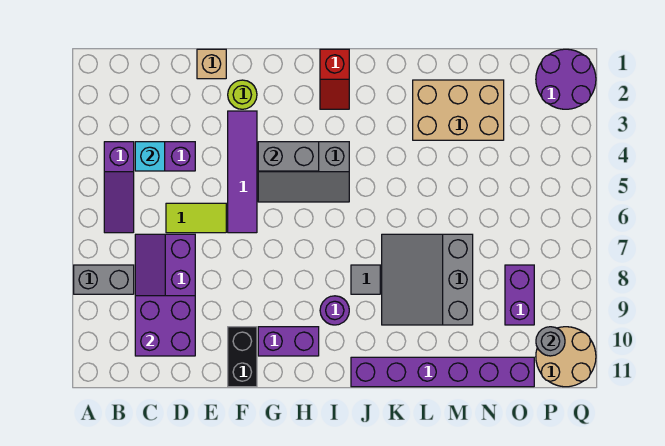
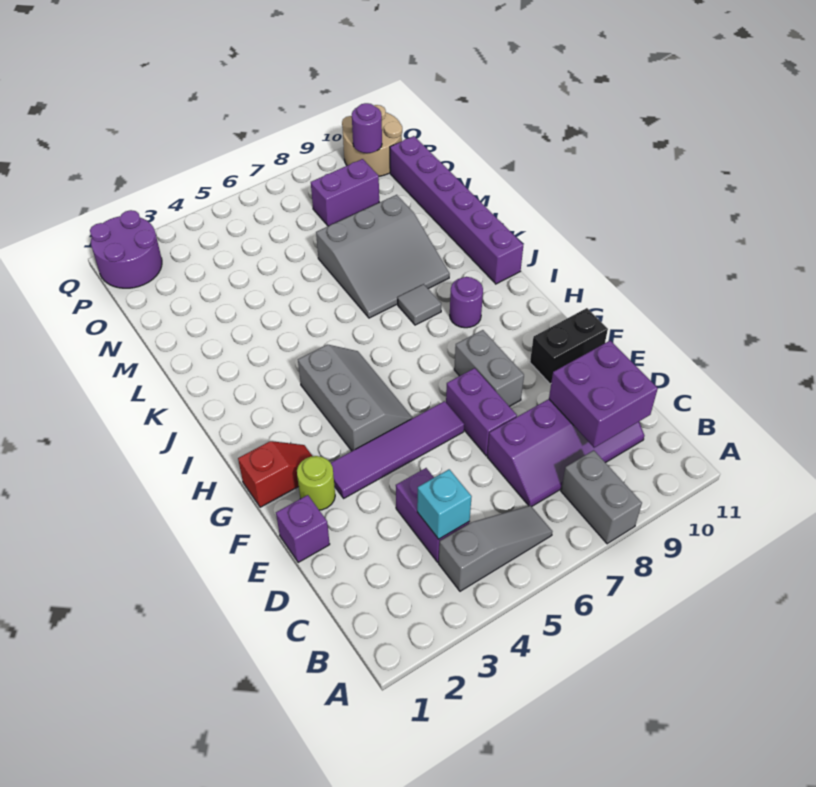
purple slope B4:B6 level 1 top 4 -> grey slope B4:B6 level 1 top 4
lime tile D6:E6 level 1 -> none
tan brick E1 level 1 -> purple brick E1 level 1
grey brick G4:H4 level 2 -> grey brick F8:G8 level 1
purple brick G10:H10 level 1 -> purple brick E7:F7 level 1
red slope I1:I2 level 1 top 1 -> red slope G1:G2 level 1 top 1
tan brick L2:N3 level 1 -> none
grey round brick P10 level 2 -> purple round brick P10 level 2

